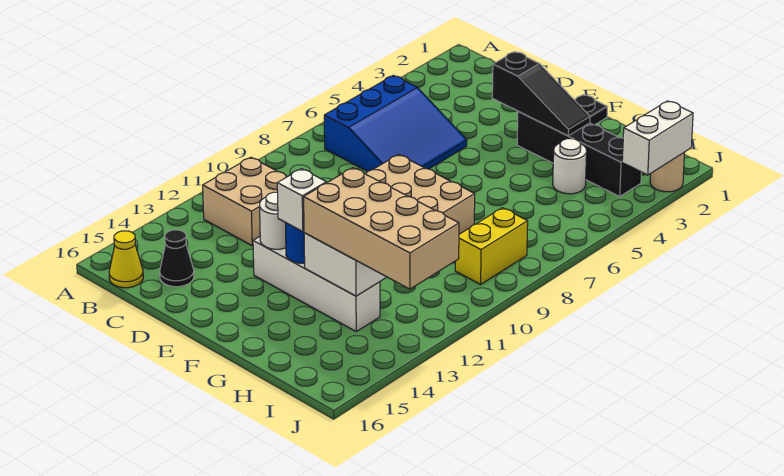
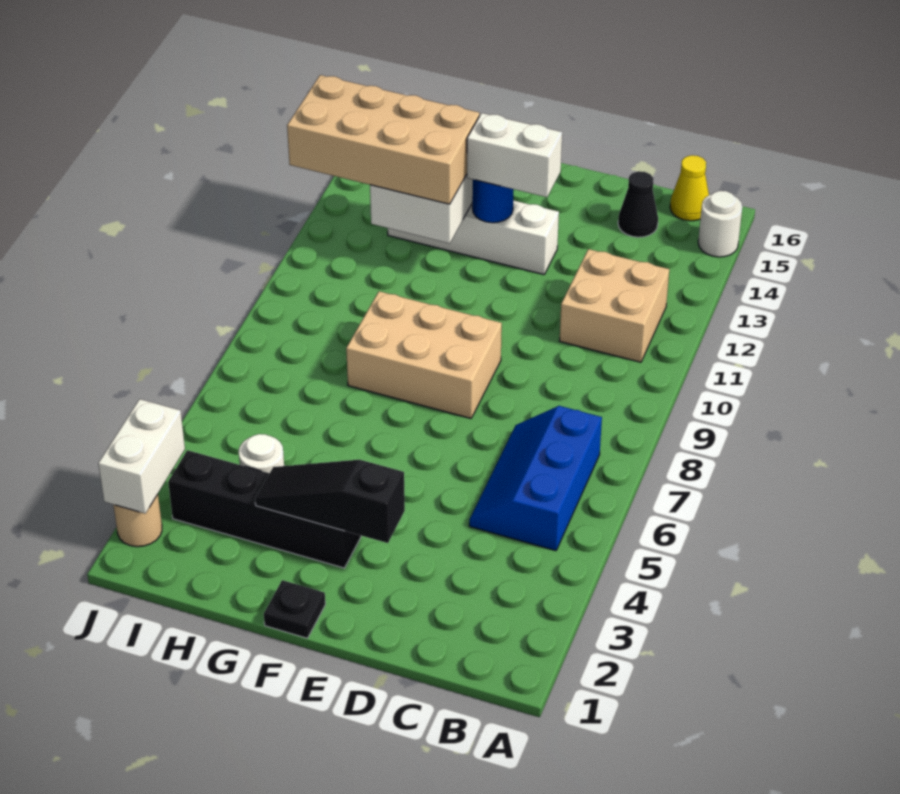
blue slope B5:D7 level 1 top B -> blue slope B5:C7 level 1 top B
white round brick E13 level 2 -> white round brick A15 level 1
white brick F13 level 3 -> white brick E13:F13 level 3
yellow brick I8:I9 level 1 -> none

